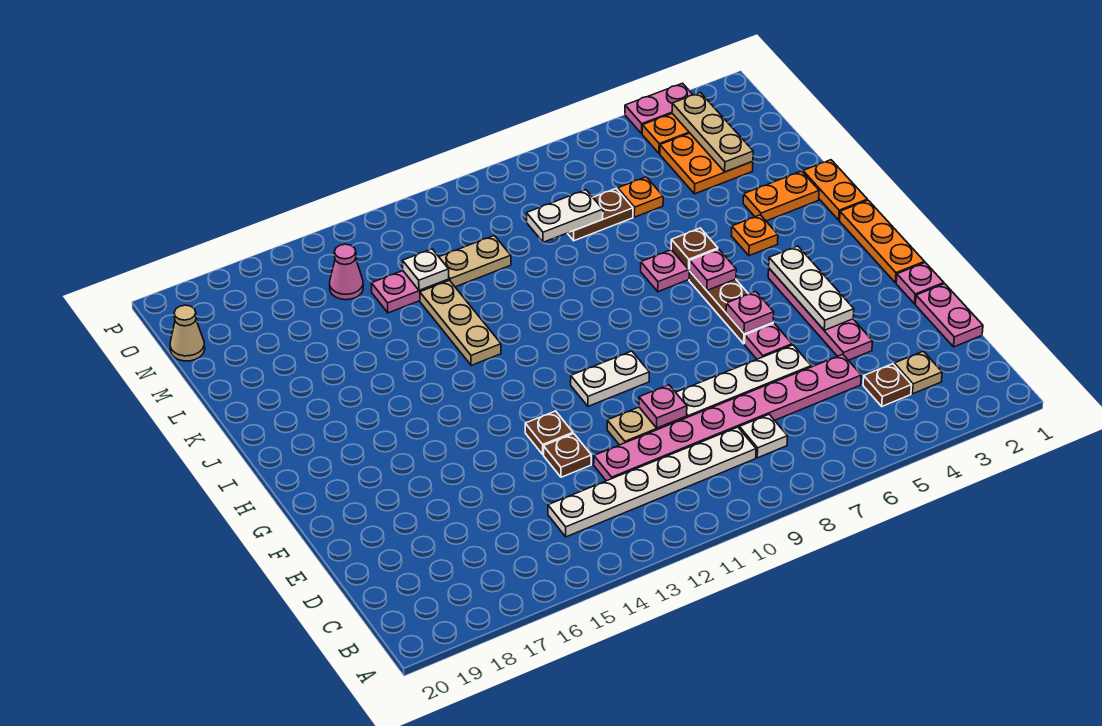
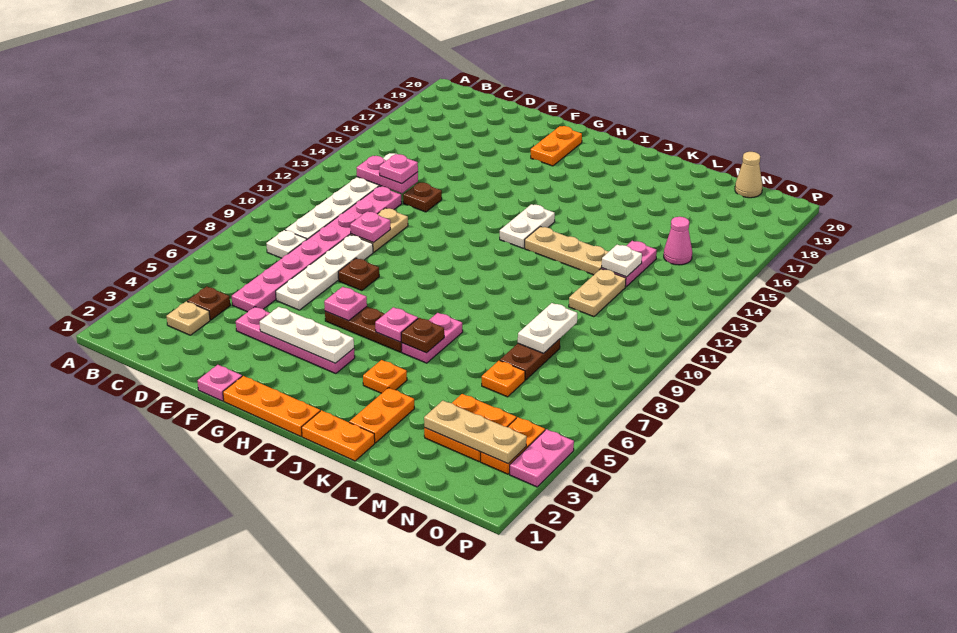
pink plate D1:E1 level 1 -> pink plate C13:D13 level 2
pink plate F6 level 1 -> pink plate D13 level 3
brown plate F13 level 1 -> brown plate F8 level 1
white plate G10:G11 level 1 -> white plate I13:I14 level 1
none -> orange plate G18:G19 level 1

